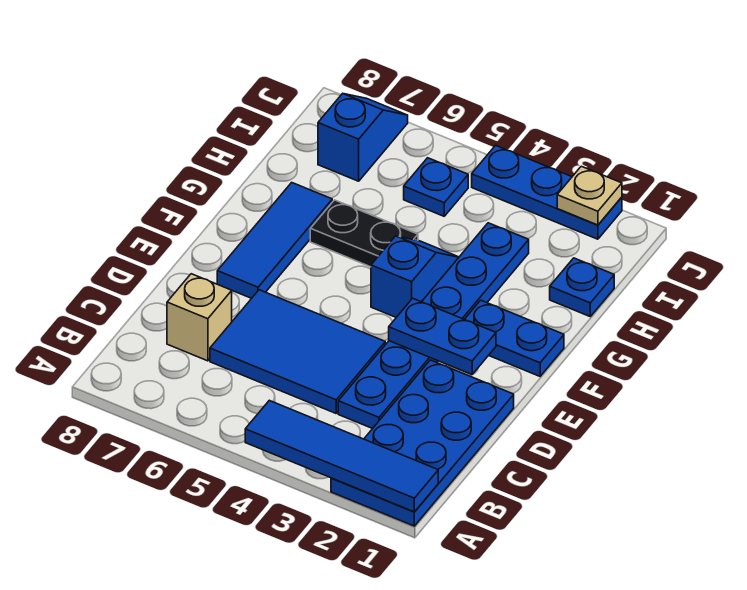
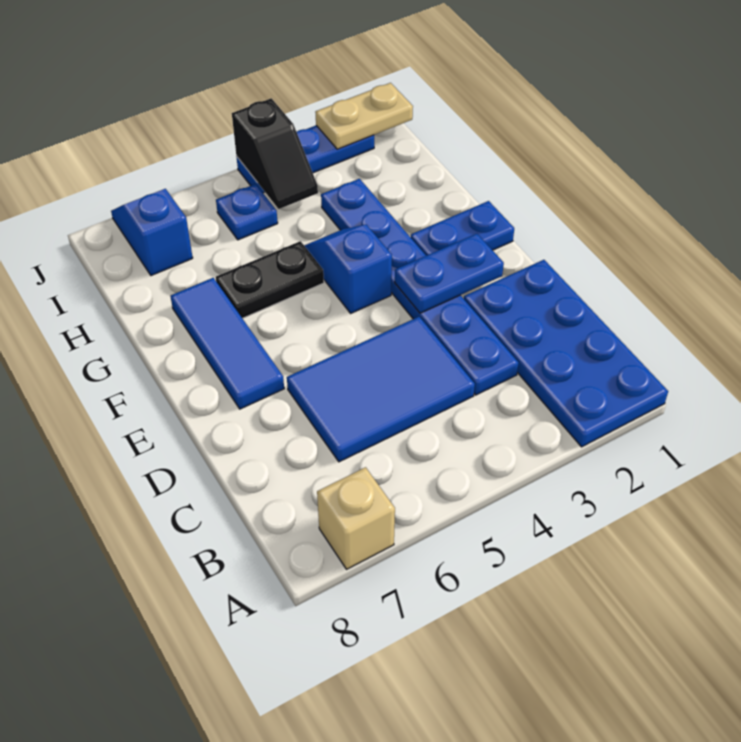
blue tile A1:A4 level 2 -> none
tan brick C7 level 1 -> tan brick A7 level 1
blue plate H1 level 1 -> none
none -> black slope I4:J4 level 2 top J
tan plate J2 level 2 -> tan plate J1:J2 level 2

